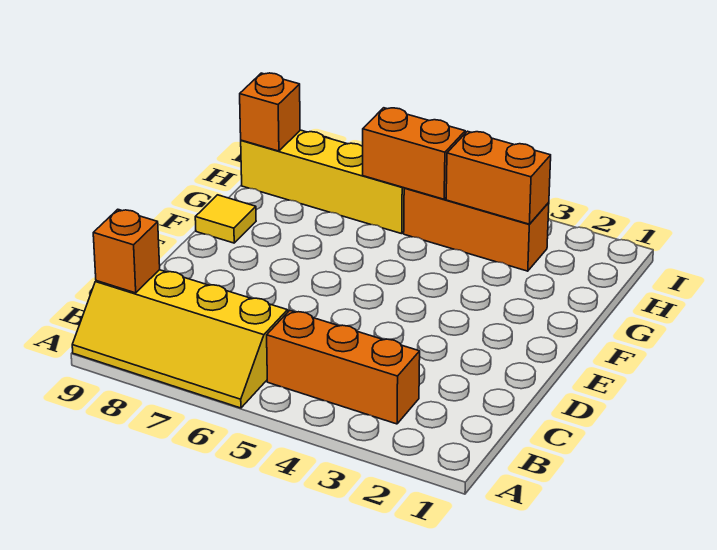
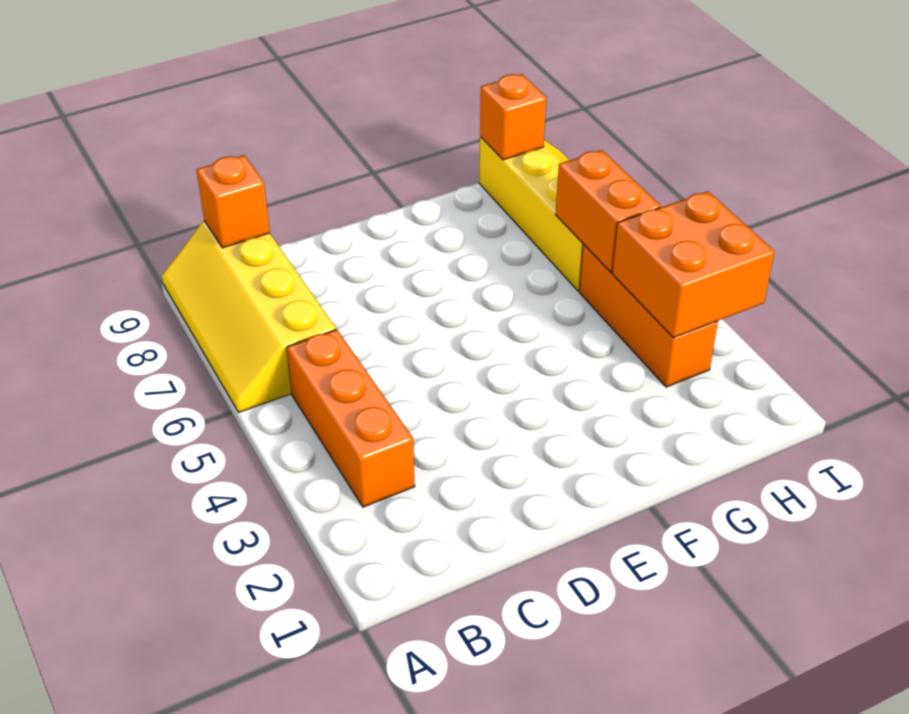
yellow tile F9 level 1 -> none
orange brick H3:H4 level 2 -> orange brick H3:I4 level 2

